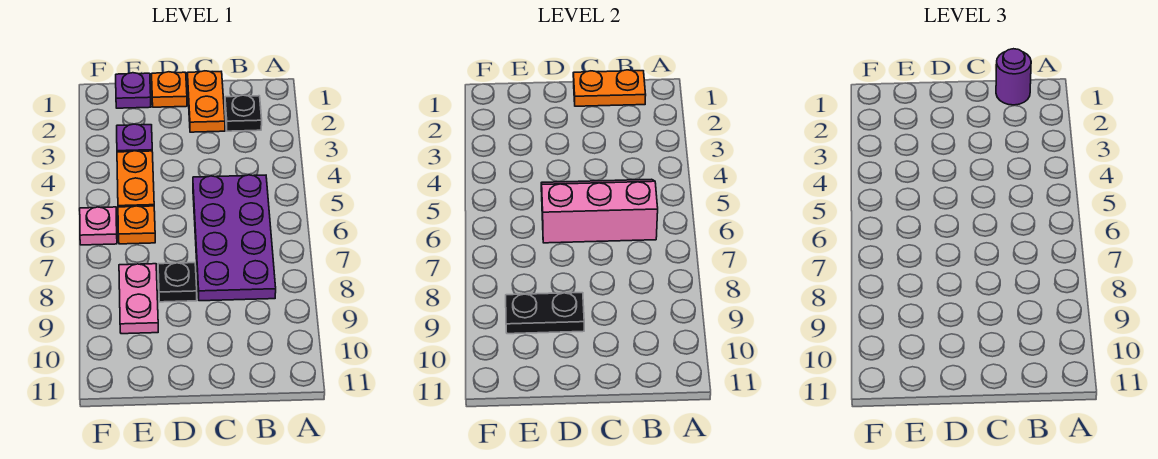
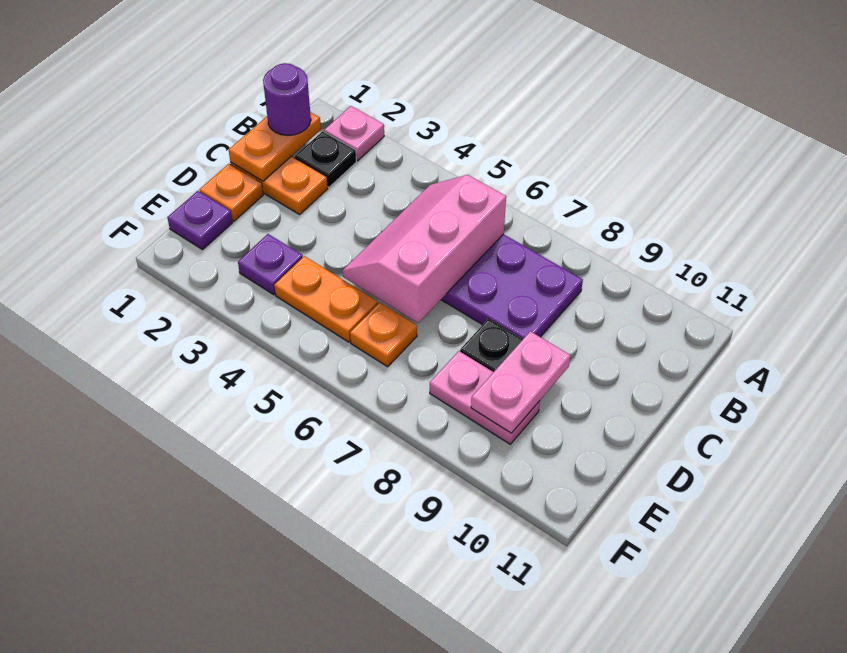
black plate D9:E9 level 2 -> pink plate D9:E9 level 2
pink plate F6 level 1 -> pink plate A2 level 1

